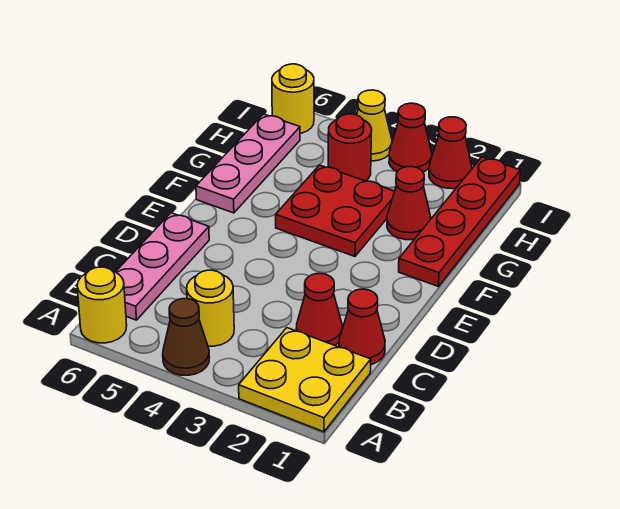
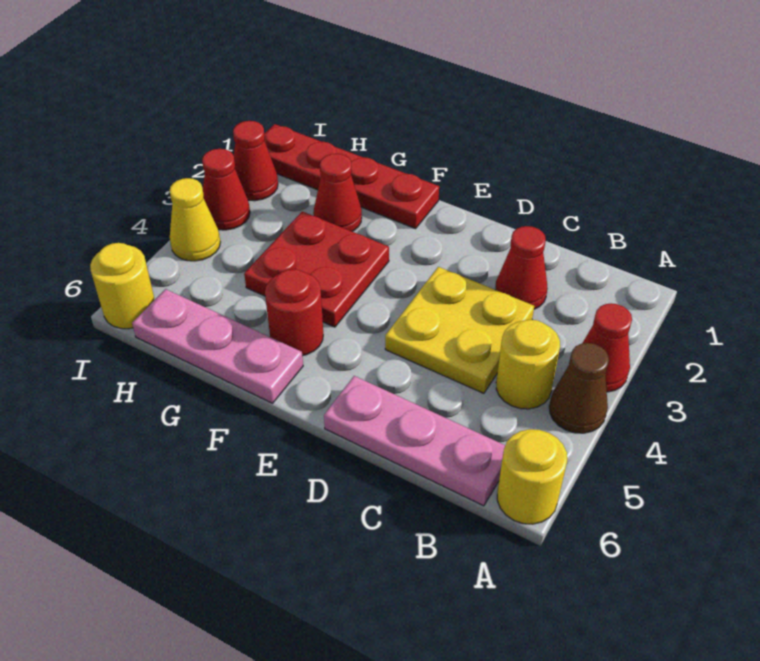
yellow plate A1:B2 level 1 -> yellow plate C3:D4 level 1
red cone C1 level 1 -> red cone A3 level 1
red round brick H4 level 1 -> red round brick F5 level 1

